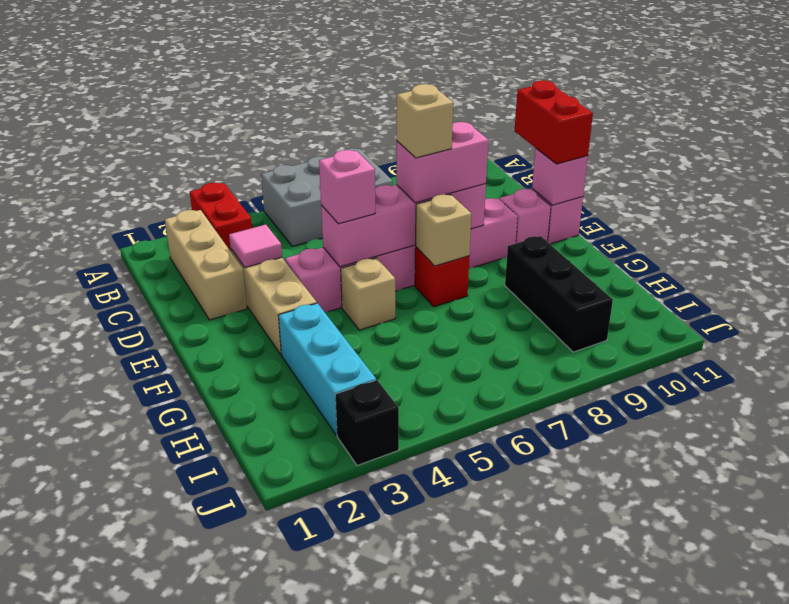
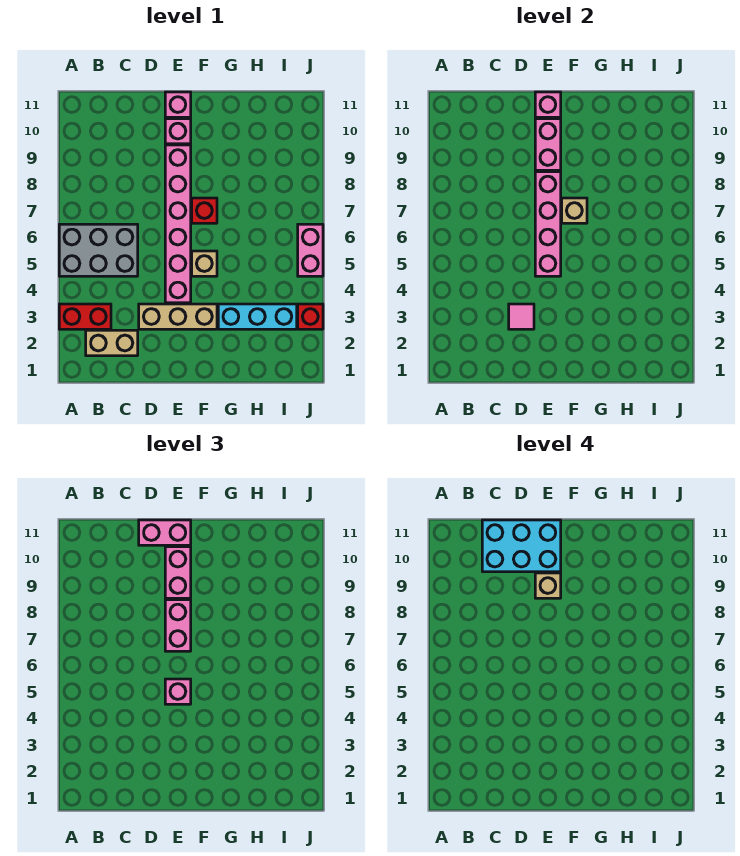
grey brick A5:B7 level 1 -> grey brick A5:C6 level 1
tan brick B2:D2 level 1 -> tan brick B2:C2 level 1
none -> cyan brick C10:E11 level 4
red brick D11:E11 level 3 -> pink brick D11:E11 level 3
tan brick E7 level 4 -> tan brick E9 level 4
none -> pink brick E9:E10 level 2
none -> pink brick E9:E10 level 3
black brick G9:I9 level 1 -> none
black brick J3 level 1 -> red brick J3 level 1
none -> pink brick J5:J6 level 1

